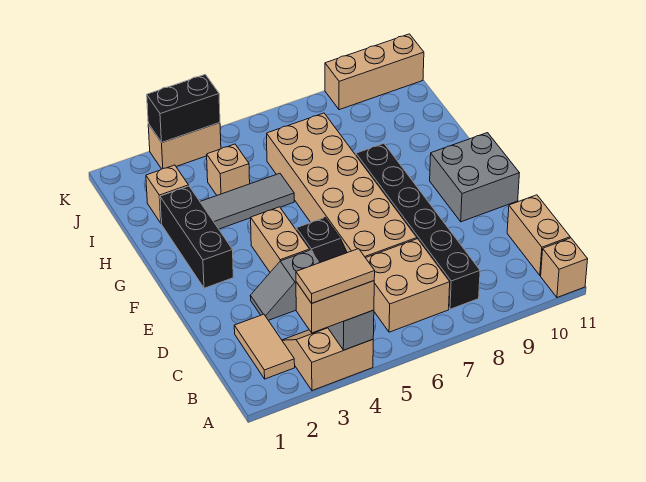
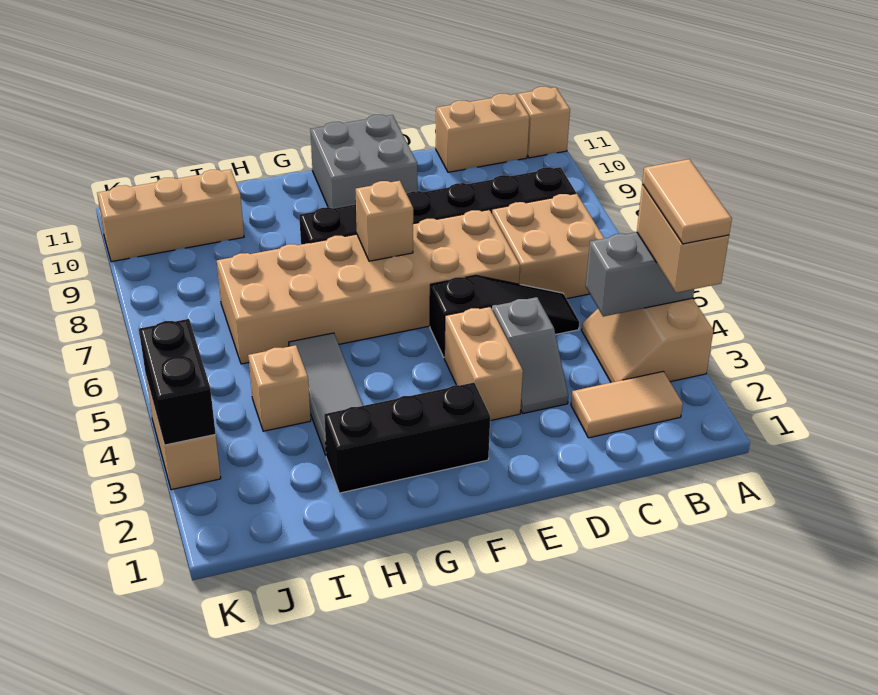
tan brick E4:F4 level 1 -> tan brick E3:E4 level 1
tan brick I2 level 1 -> tan brick F7 level 2
tan brick K9:K11 level 1 -> tan brick I10:K10 level 1

